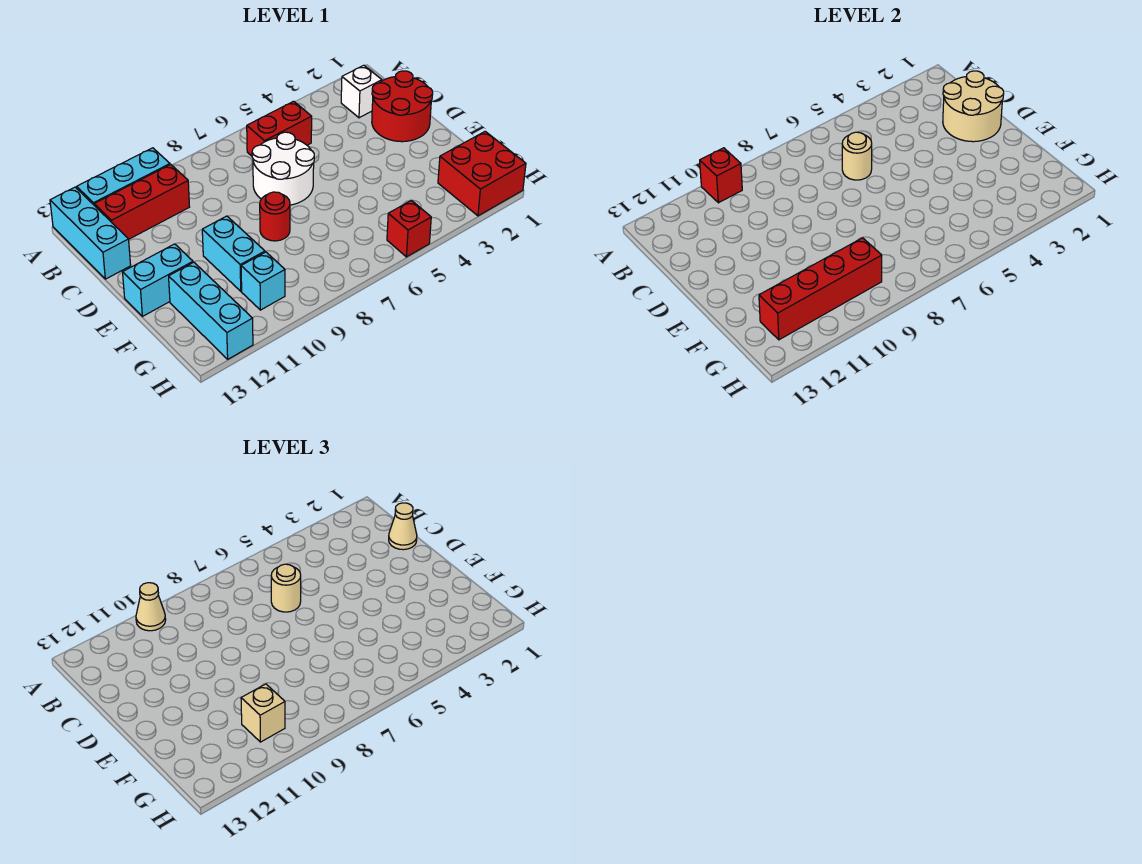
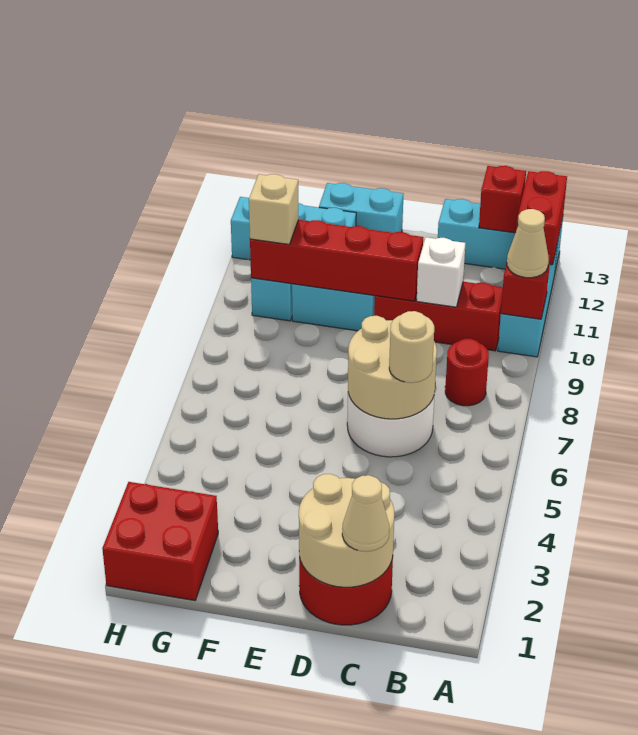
white brick B2 level 1 -> white brick C10 level 2
red brick B5:B6 level 1 -> red brick A12:A13 level 2
red brick B10:B12 level 1 -> red brick B10:D10 level 1
tan round brick C6 level 2 -> tan round brick C6:D7 level 2
red round brick E8 level 1 -> red round brick B8 level 1
cyan brick E12:E13 level 1 -> cyan brick E13:F13 level 1
red brick G9:G12 level 2 -> red brick D10:G10 level 2
red brick H5 level 1 -> red brick B13 level 2

